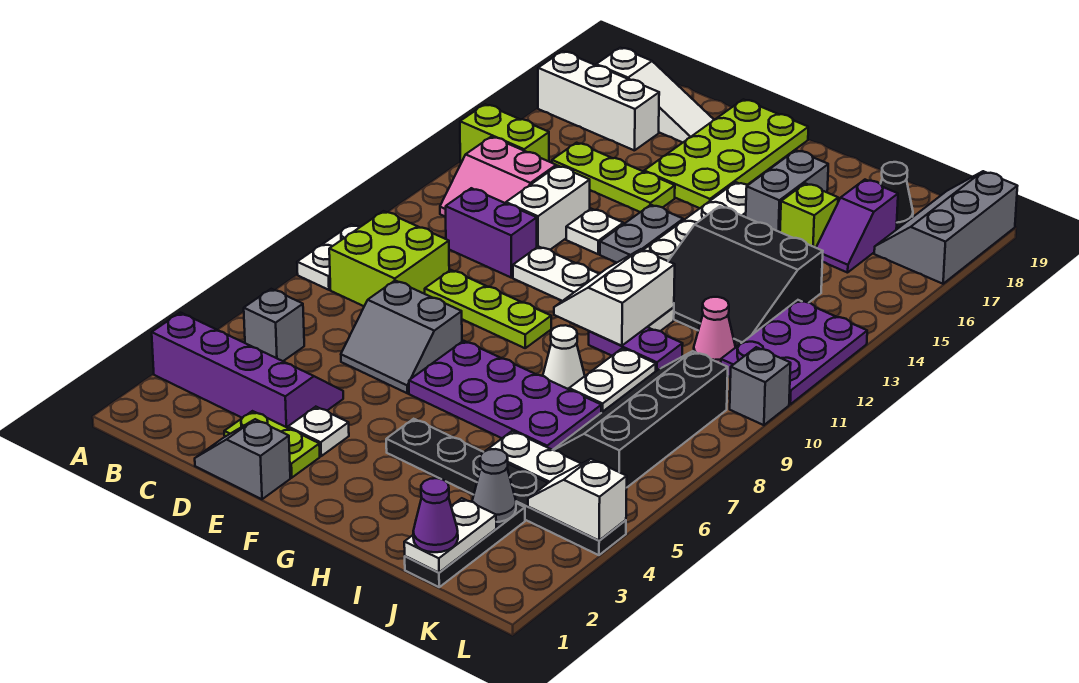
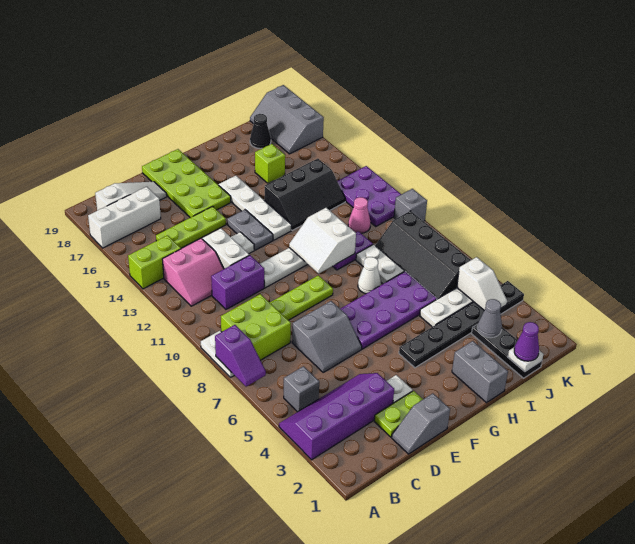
black slope H12:J14 level 1 top 14 -> black slope H13:J14 level 1 top 14
grey brick H16:H17 level 1 -> grey brick H1:H2 level 1
white plate J1:J2 level 2 -> white plate J1 level 2
purple slope J16:J17 level 1 top 17 -> purple slope A7:A8 level 2 top 8
white slope K4:L4 level 2 top L -> white slope K4:K5 level 2 top 5

